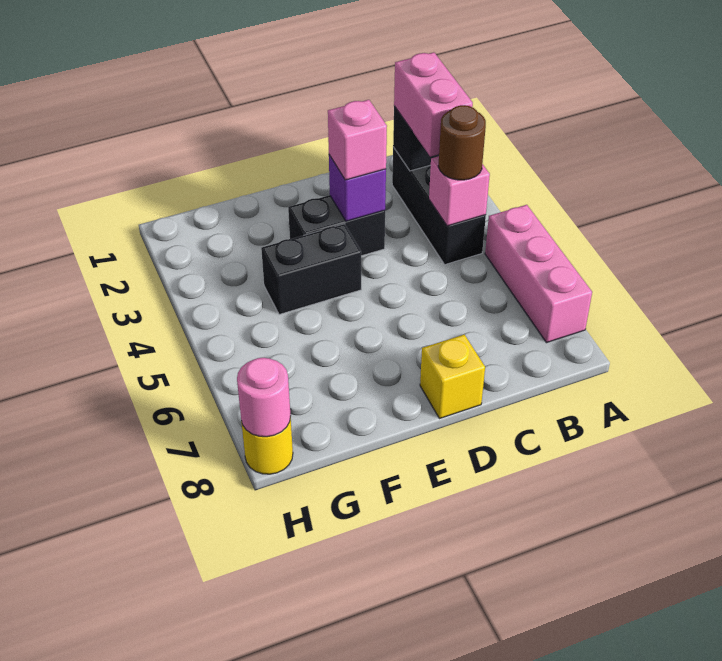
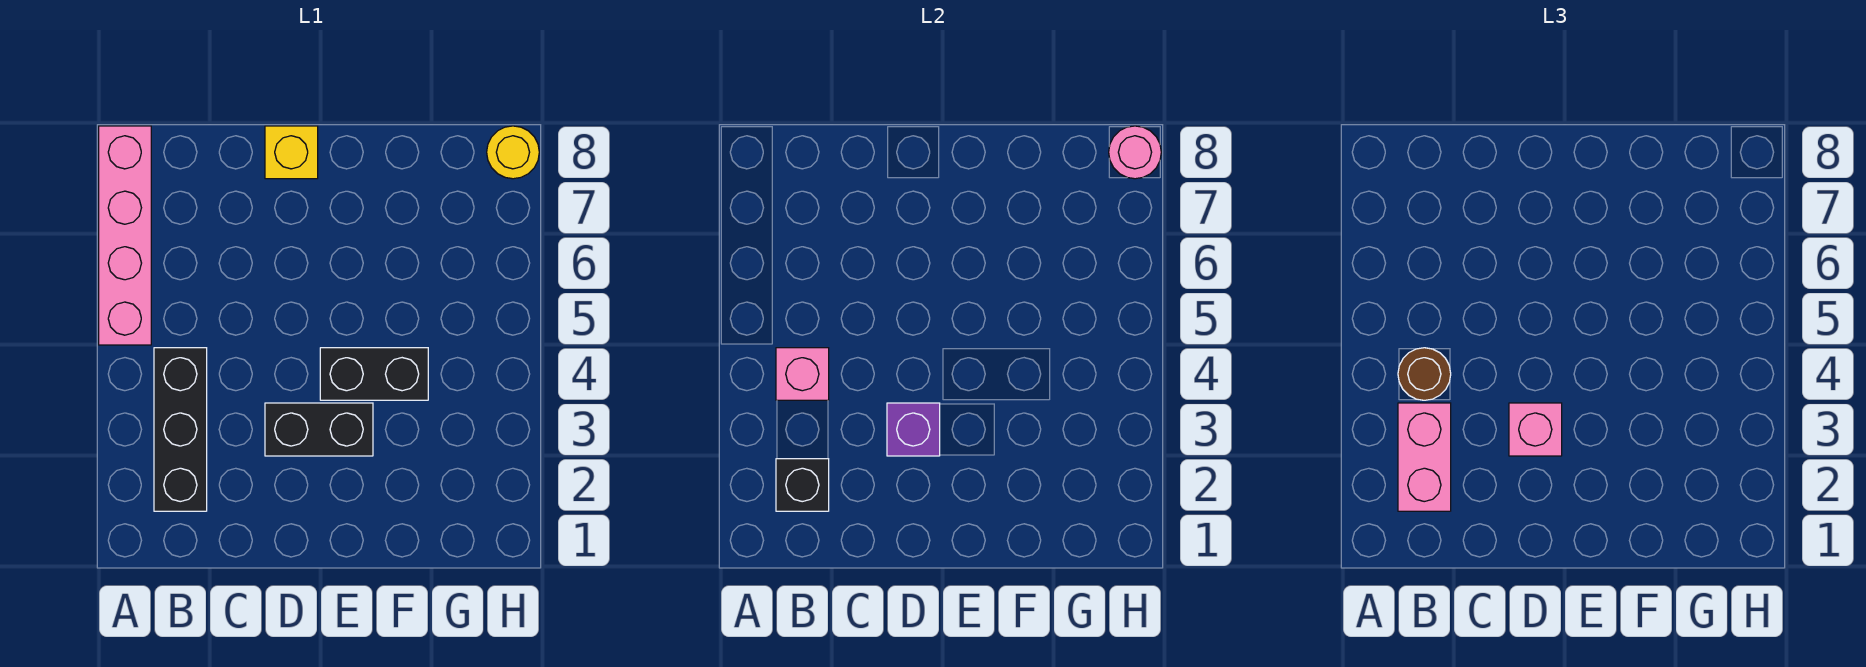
pink brick A5:A7 level 1 -> pink brick A5:A8 level 1

